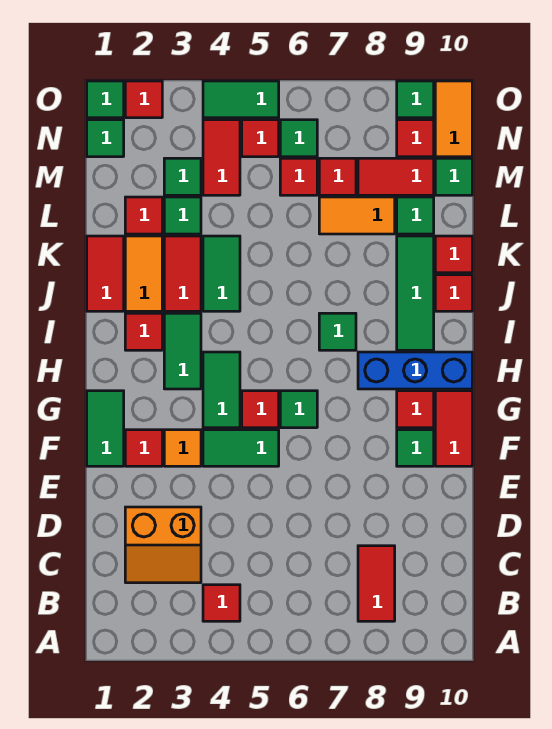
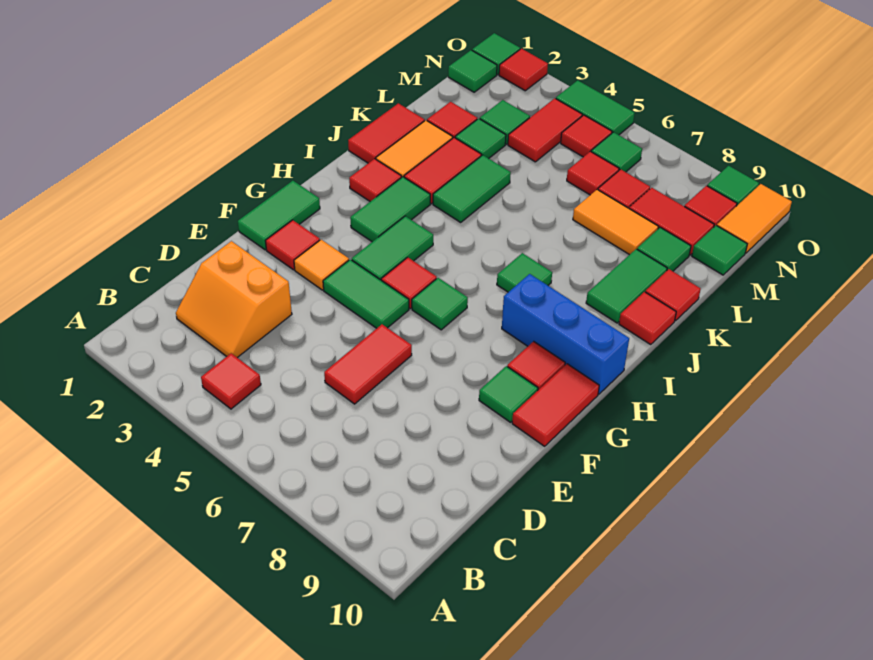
red tile B8:C8 level 1 -> red tile D6:E6 level 1
green tile I9:K9 level 1 -> green tile J9:K9 level 1

